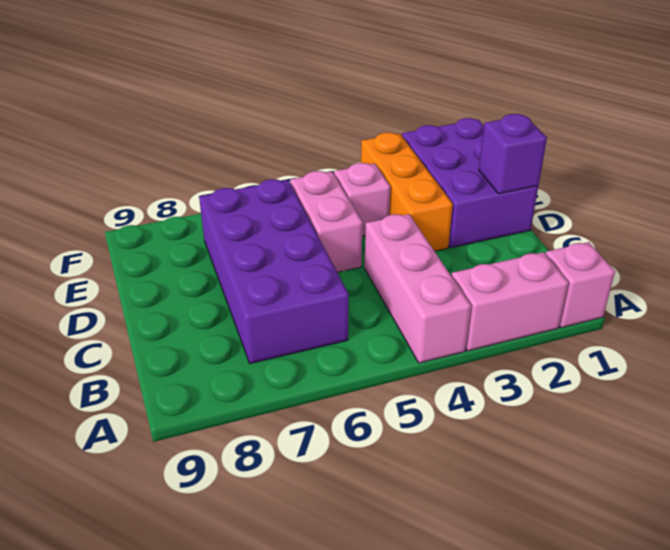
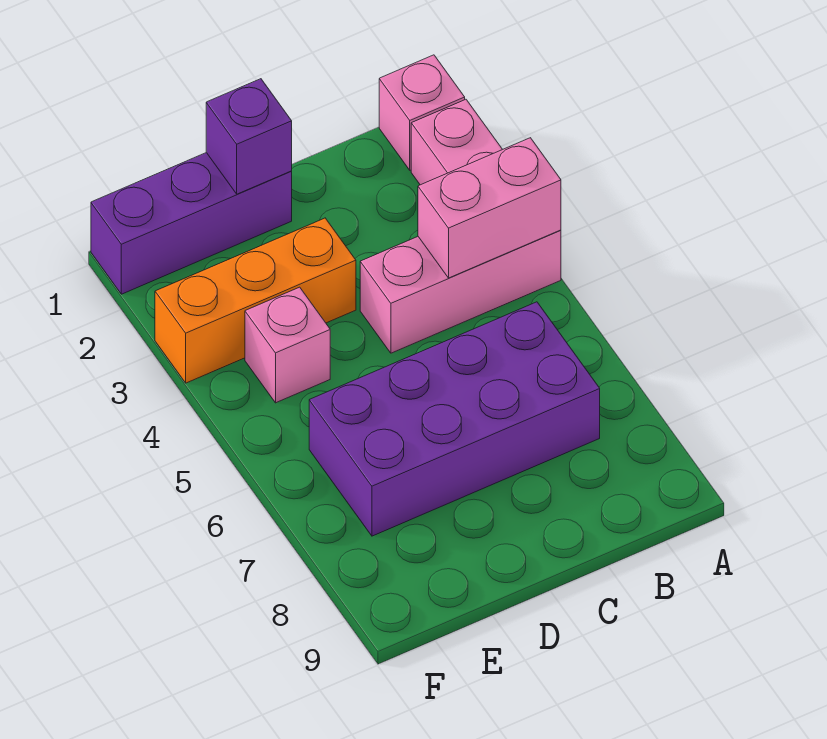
purple brick D1:F2 level 1 -> purple brick D1:F1 level 1
pink brick D5:E5 level 1 -> pink brick A4:B4 level 2

